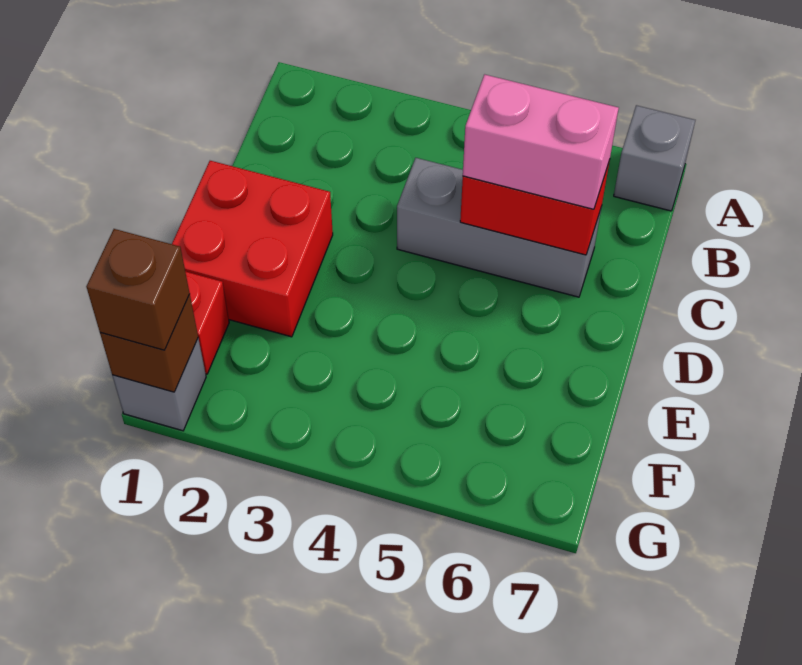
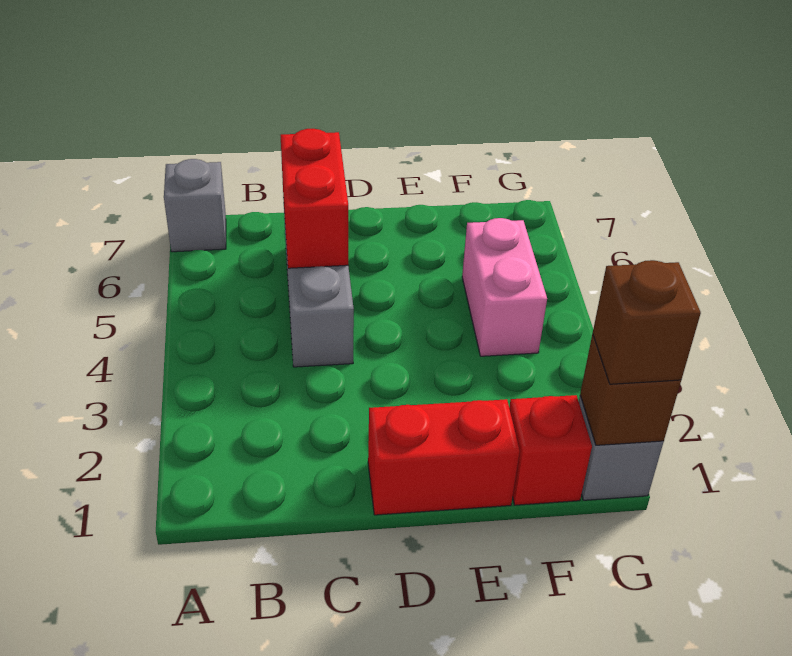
pink brick C5:C6 level 3 -> pink brick F4:F5 level 1
red brick D1:E2 level 1 -> red brick D1:E1 level 1

